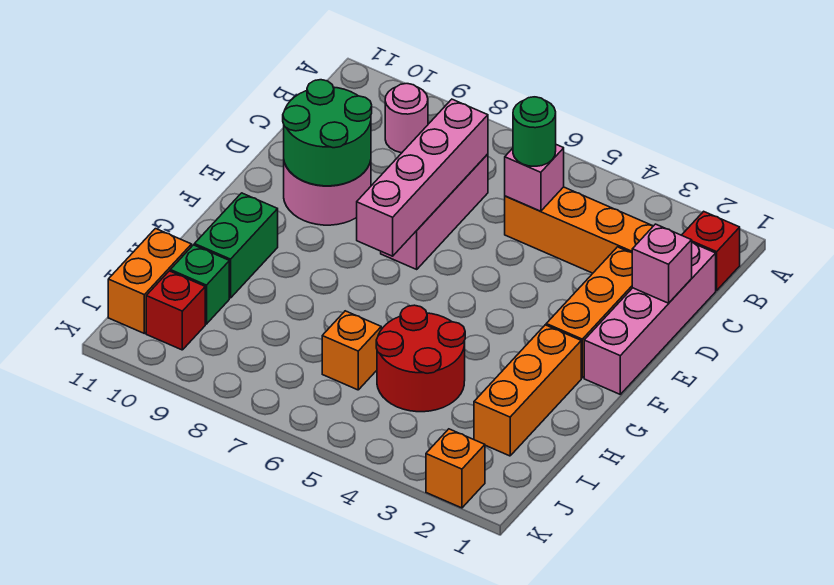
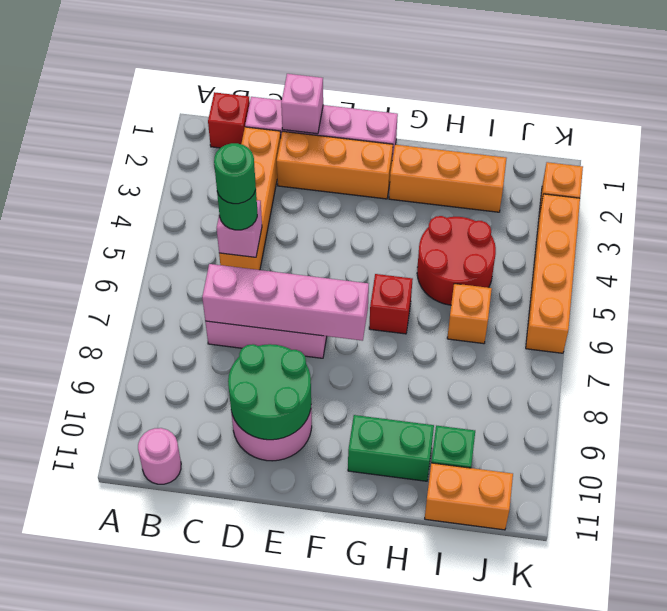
pink round brick B9 level 1 -> pink round brick B11 level 1
none -> green round brick C5 level 4
red brick J10 level 1 -> red brick G6 level 1
none -> orange brick K3:K6 level 1

